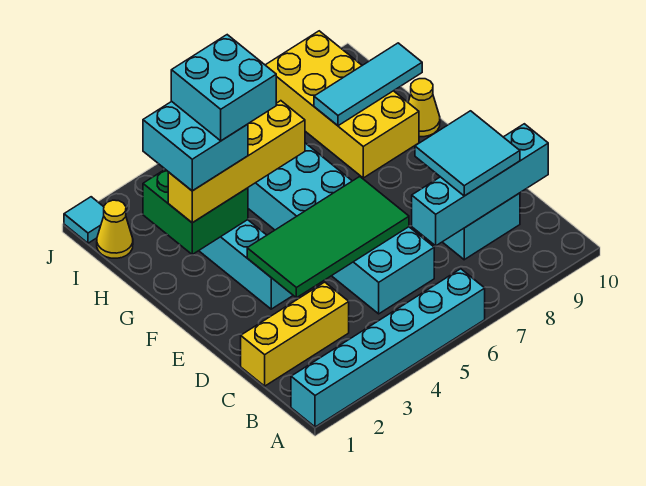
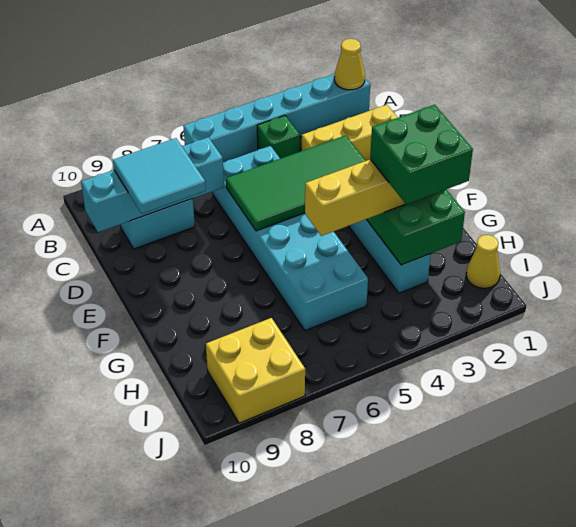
none -> green brick B4 level 1
cyan brick G2:H3 level 4 -> green brick G2:H3 level 4
cyan brick G3:H4 level 5 -> none
yellow brick G8:J9 level 1 -> yellow brick I8:J9 level 1
yellow cone G10 level 1 -> yellow cone A1 level 2
cyan tile H8:H10 level 2 -> none
cyan tile J1 level 1 -> none

